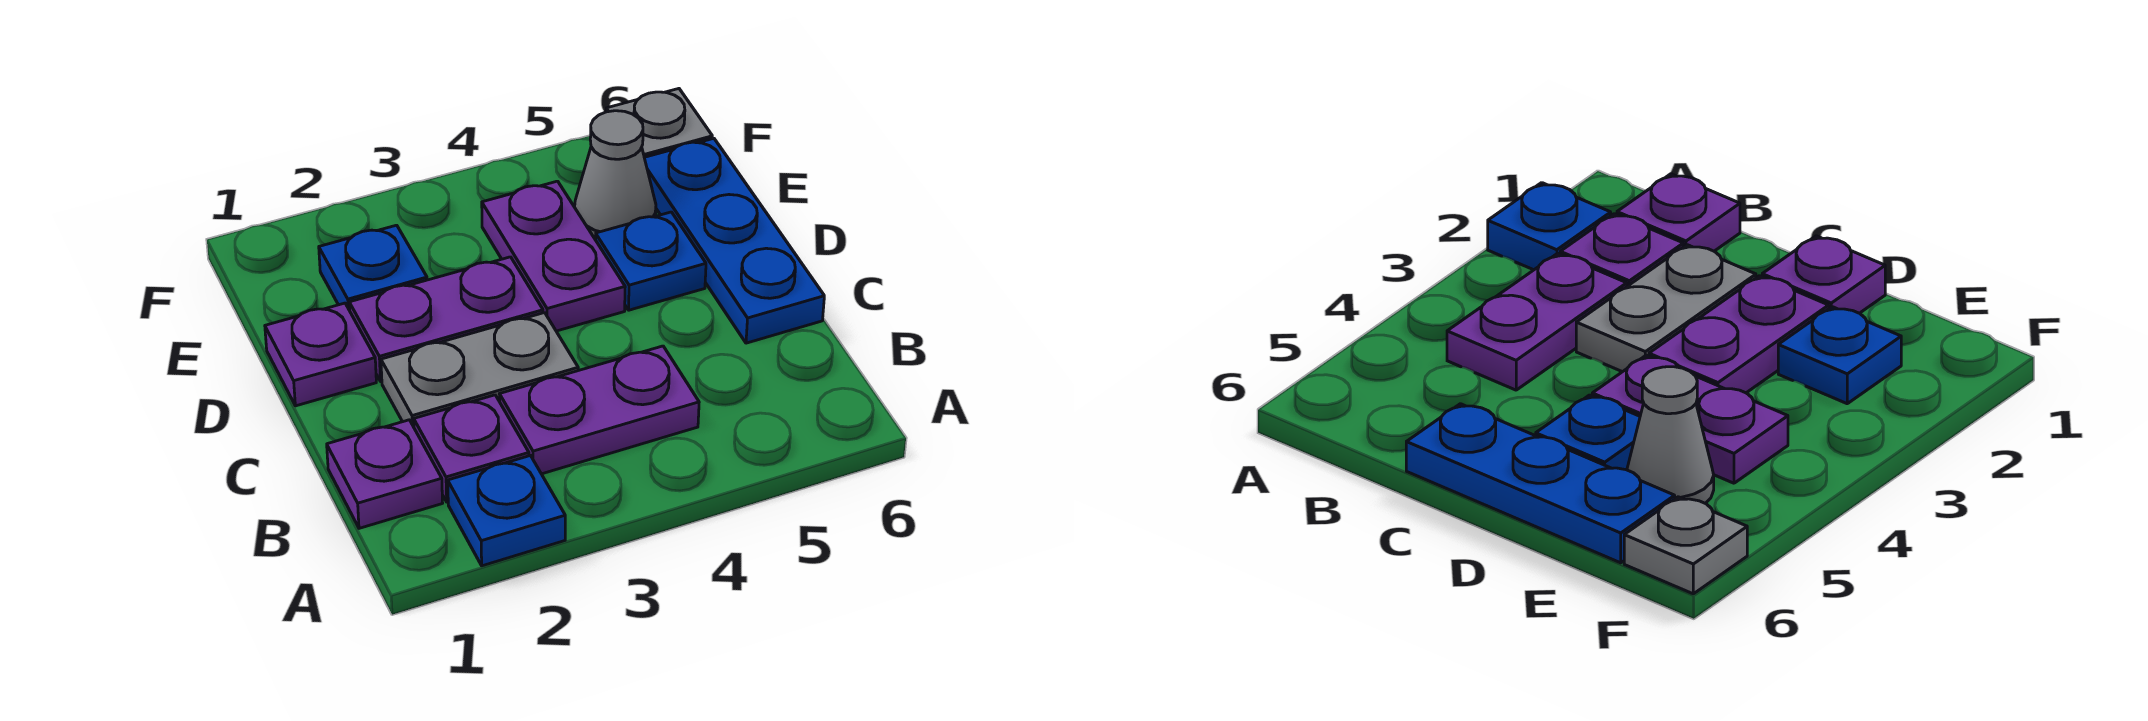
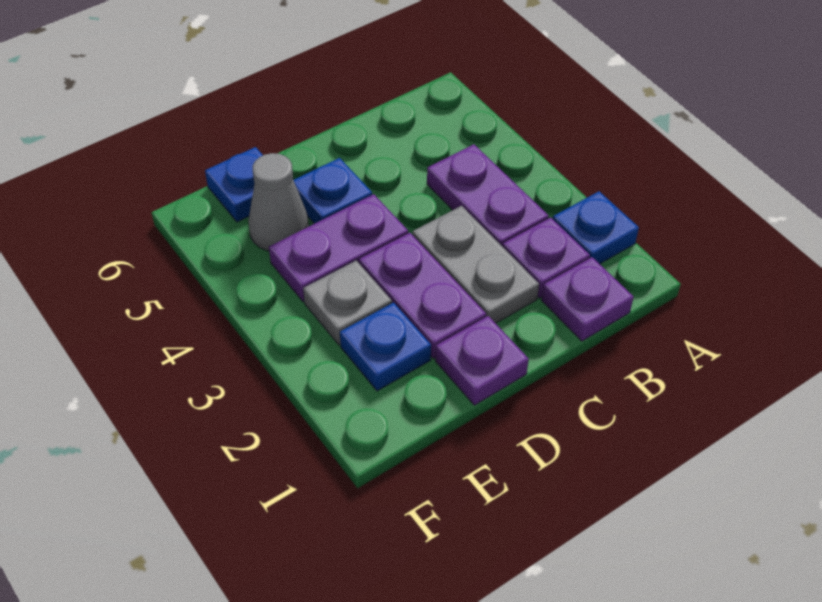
blue plate C6:E6 level 1 -> blue plate E6 level 1
grey plate F6 level 1 -> grey plate E3 level 1

